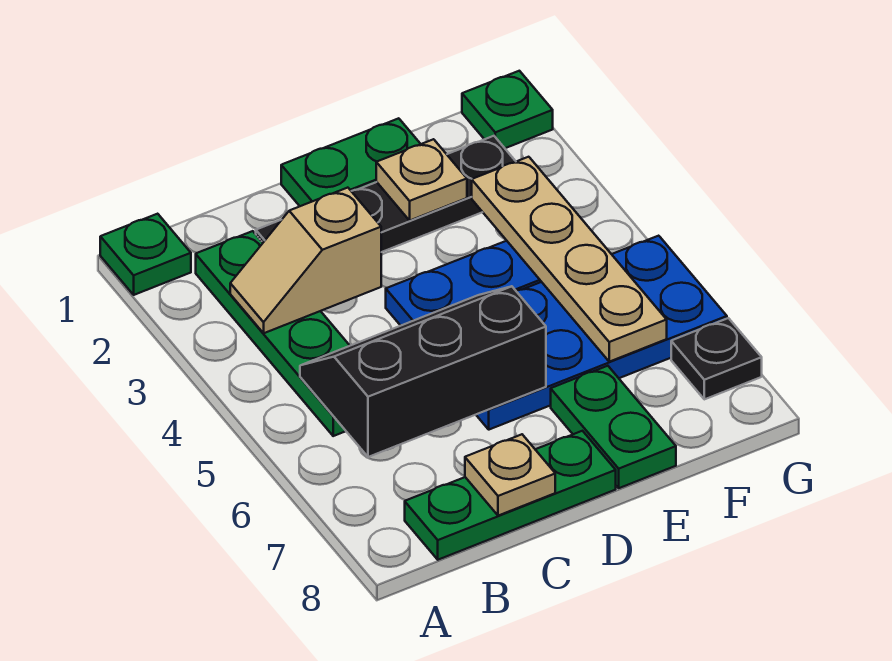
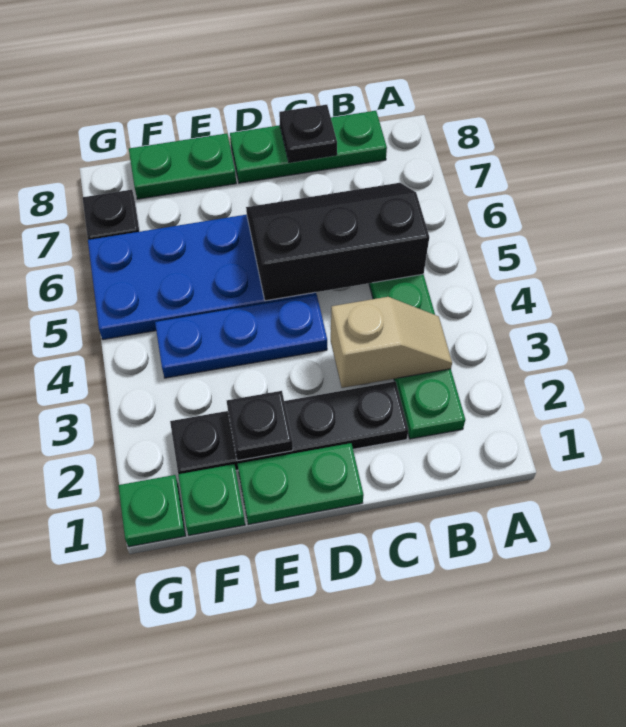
green plate A1 level 1 -> green plate F1 level 1
black slope B5:D6 level 2 top 6 -> black slope B5:D6 level 2 top 5
tan plate C8 level 2 -> black plate C8 level 2
tan plate E2 level 2 -> black plate E2 level 2
green plate E7:E8 level 1 -> green plate E8:F8 level 1
tan plate F3:F6 level 2 -> none

